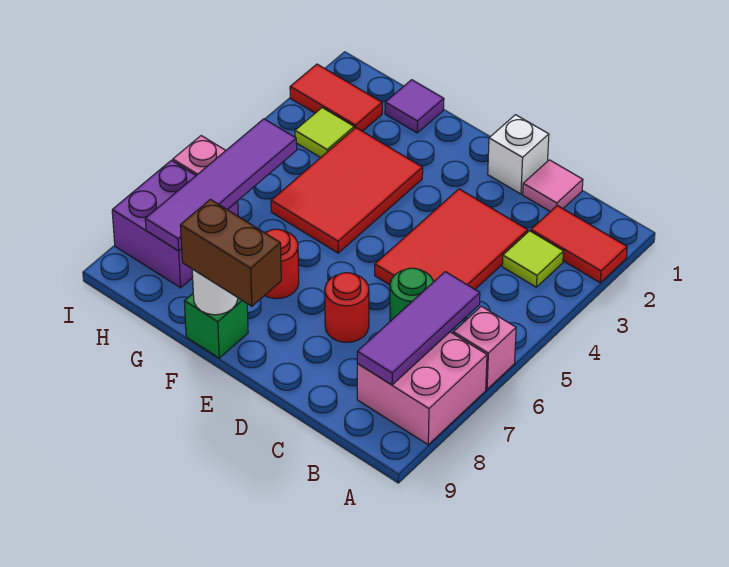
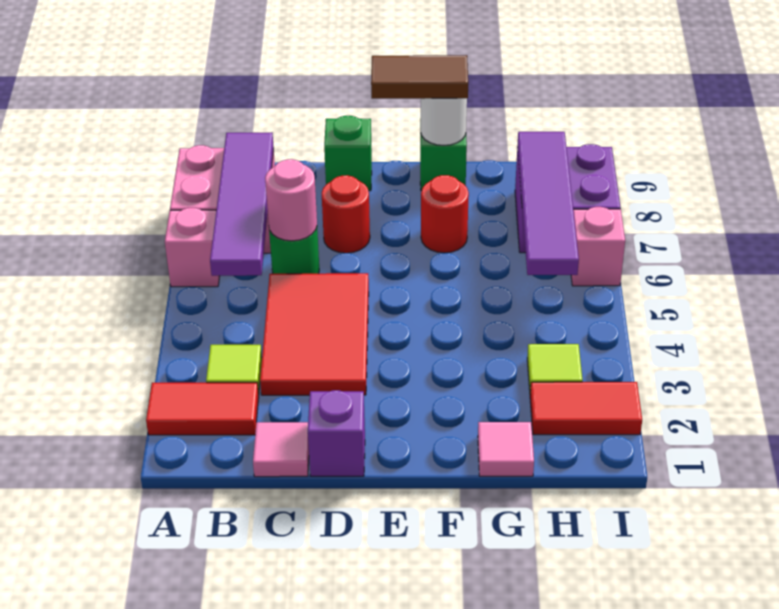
purple tile B6:B8 level 2 -> purple tile B5:B8 level 2
none -> pink round brick C6 level 2
white brick D1 level 1 -> purple brick D1 level 1
none -> green brick D9 level 1
brown brick E9:F9 level 3 -> brown tile E9:F9 level 3
red tile F3:G5 level 1 -> none
purple tile G1 level 1 -> pink tile G1 level 1

